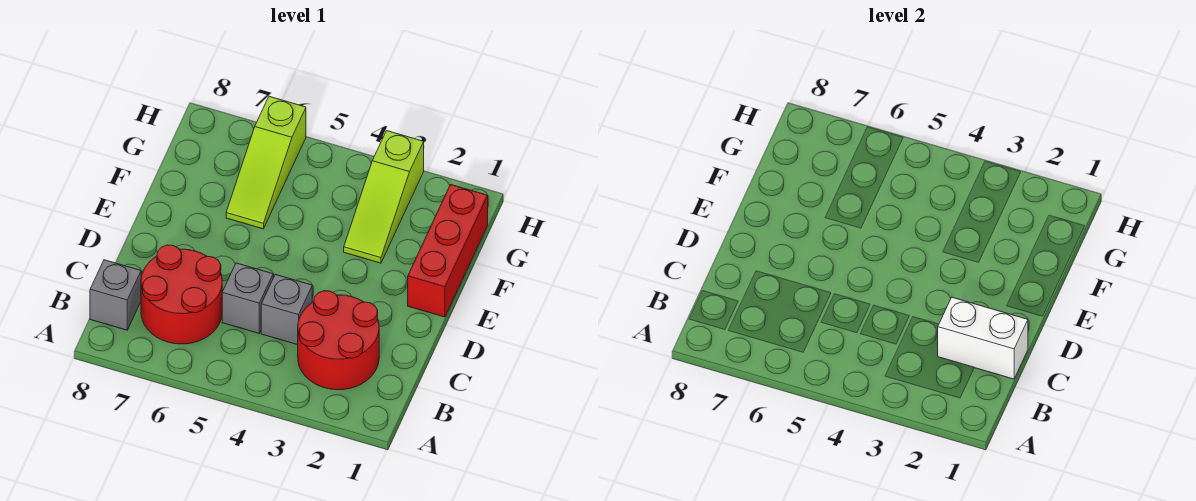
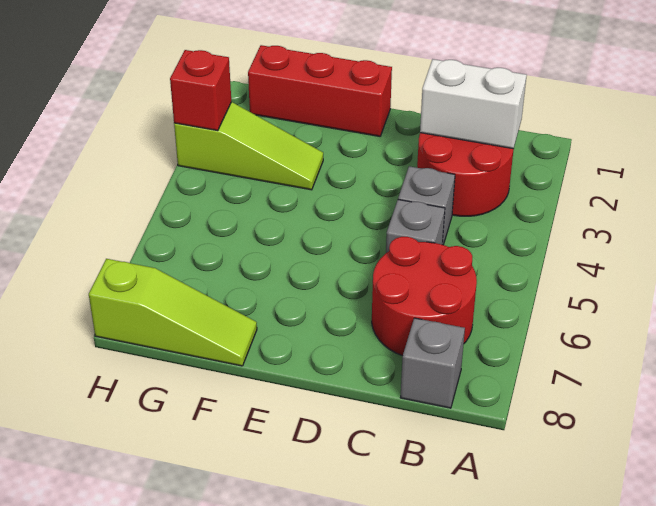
white brick C1:C2 level 2 -> white brick B2:C2 level 2
lime slope F6:H6 level 1 top H -> lime slope F8:H8 level 1 top H
none -> red brick H3 level 2

